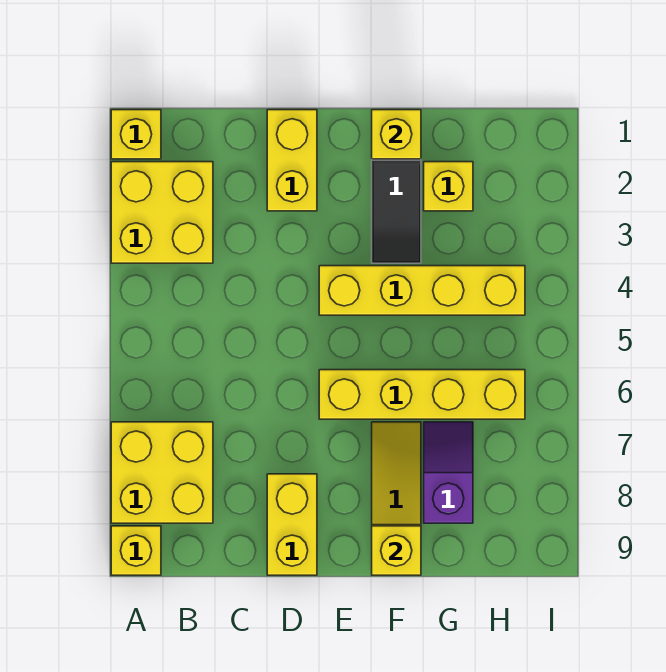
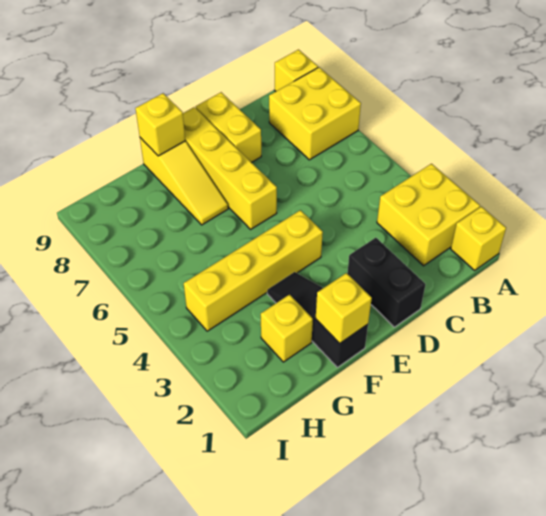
yellow brick D1:D2 level 1 -> black brick D1:D2 level 1
yellow brick E6:H6 level 1 -> yellow brick E6:E9 level 1
purple slope G7:G8 level 1 top 8 -> none

